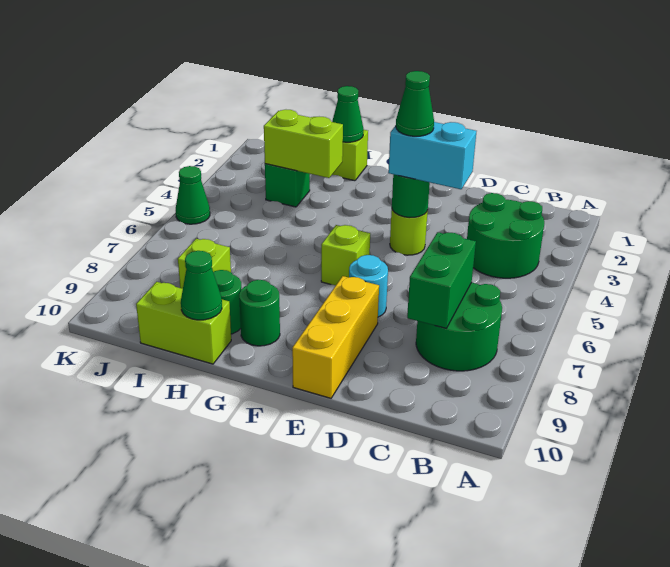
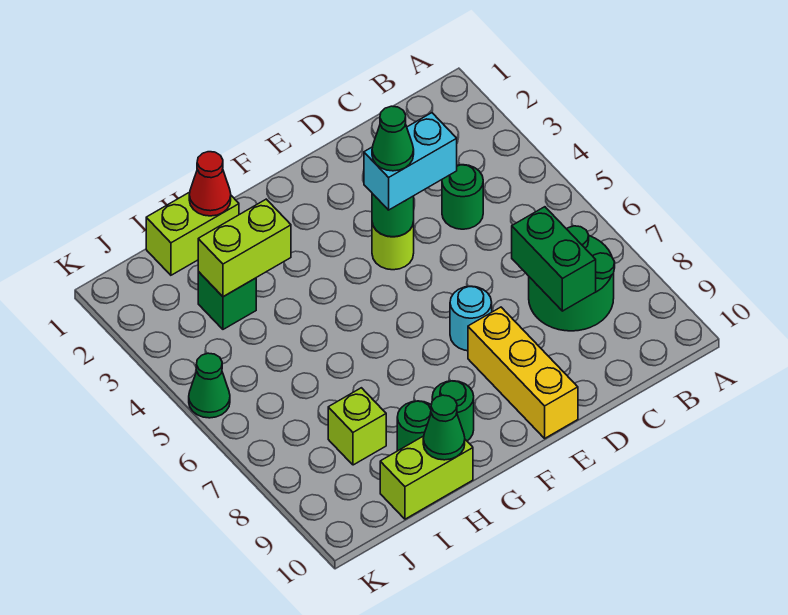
green round brick B3:C4 level 1 -> green round brick C4 level 1
lime brick F6 level 1 -> none
green cone H1 level 2 -> red cone H1 level 2

